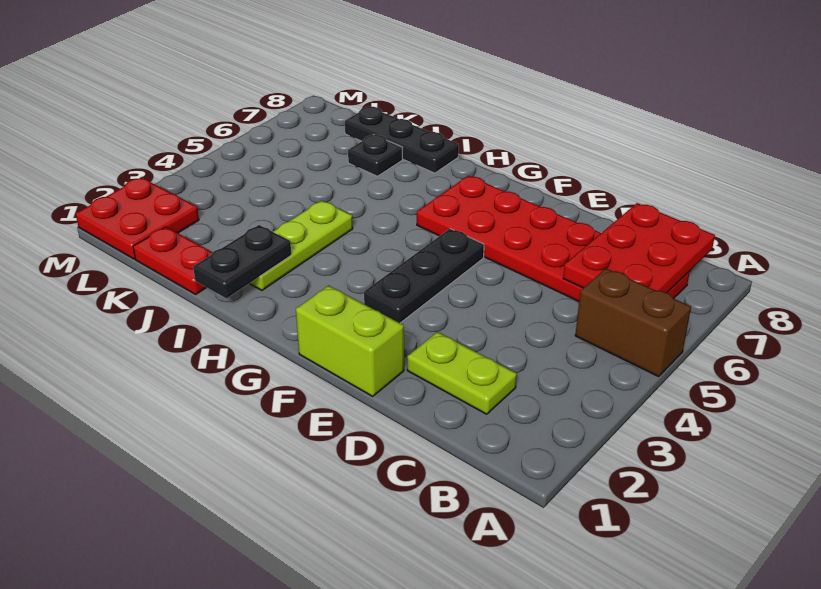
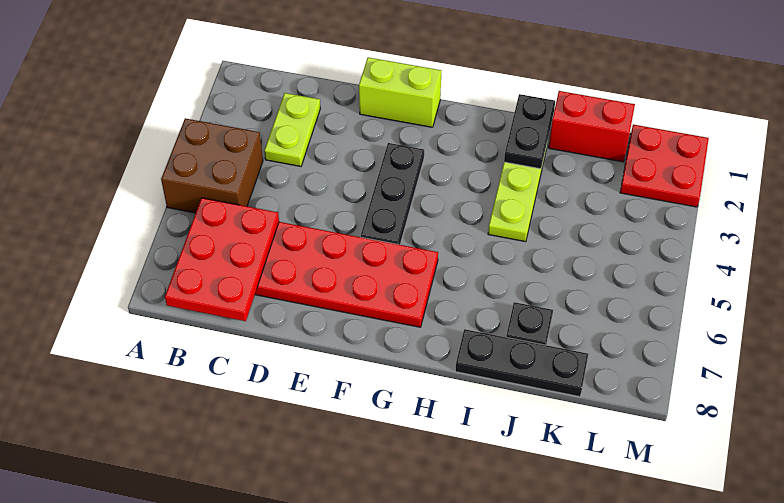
brown brick A5:B5 level 1 -> brown brick A4:B5 level 1
lime plate C2:D2 level 1 -> lime plate C2:C3 level 1
red plate J1:K1 level 1 -> red brick J1:K1 level 1

